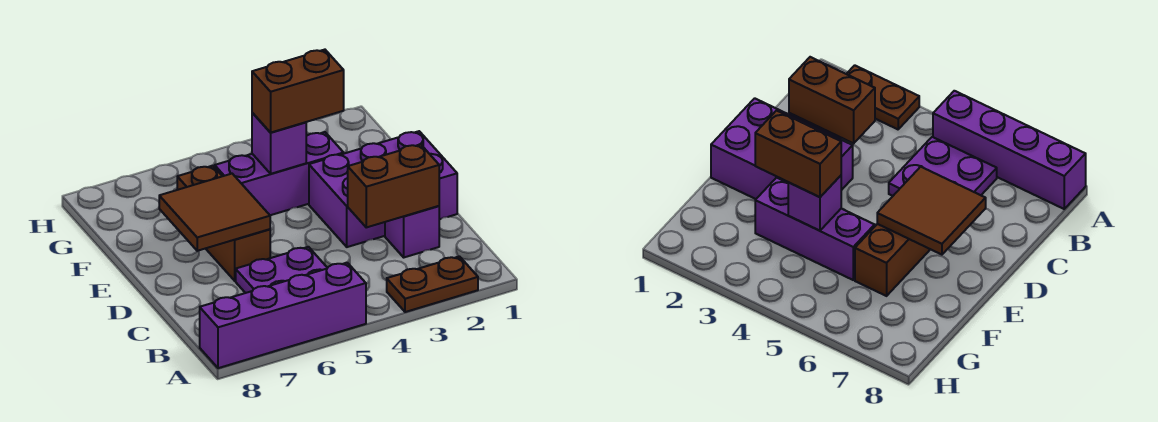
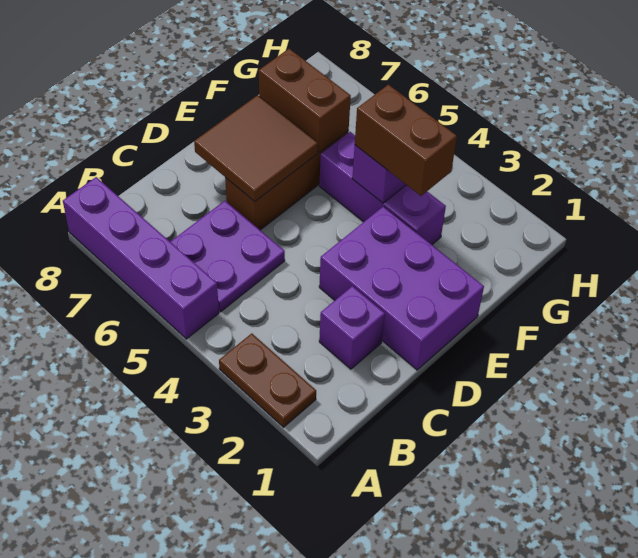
brown brick C2:C3 level 2 -> brown brick F6:F7 level 2

